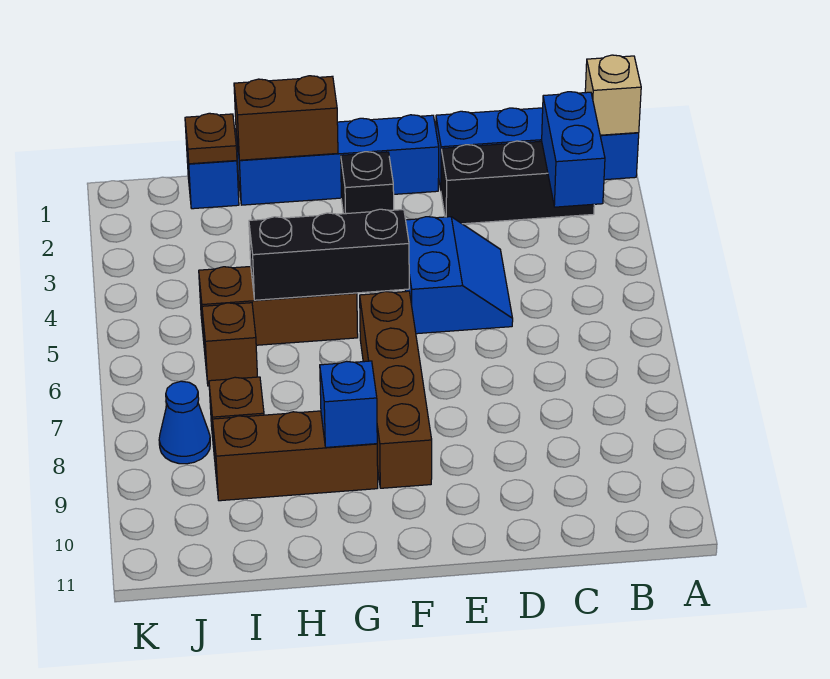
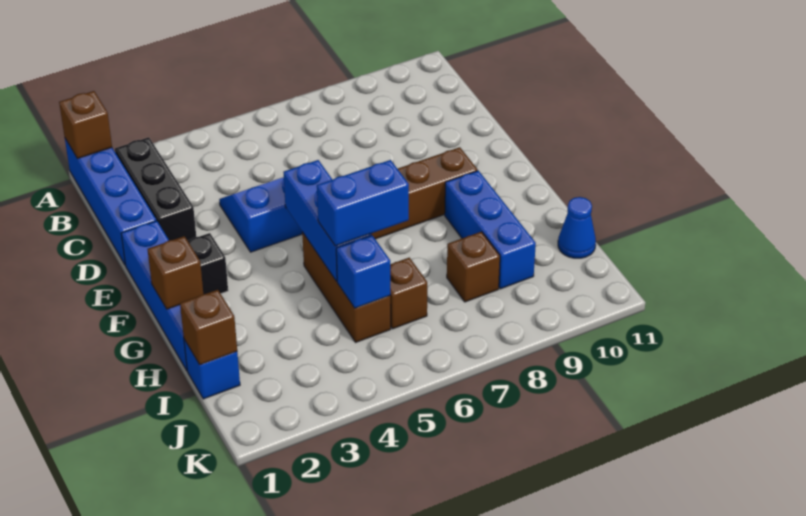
tan brick A1 level 2 -> brown brick A1 level 2
blue brick B2:B3 level 2 -> blue brick H5:H6 level 3
black brick F5:H5 level 2 -> blue brick F5:H5 level 2
brown brick G1:H1 level 2 -> brown brick G1 level 2
brown brick G9:I9 level 1 -> blue brick G9:I9 level 1
blue brick G9 level 2 -> blue brick I5 level 2
brown plate I1 level 2 -> brown brick I1 level 2
blue cone J8 level 1 -> blue cone I11 level 1

